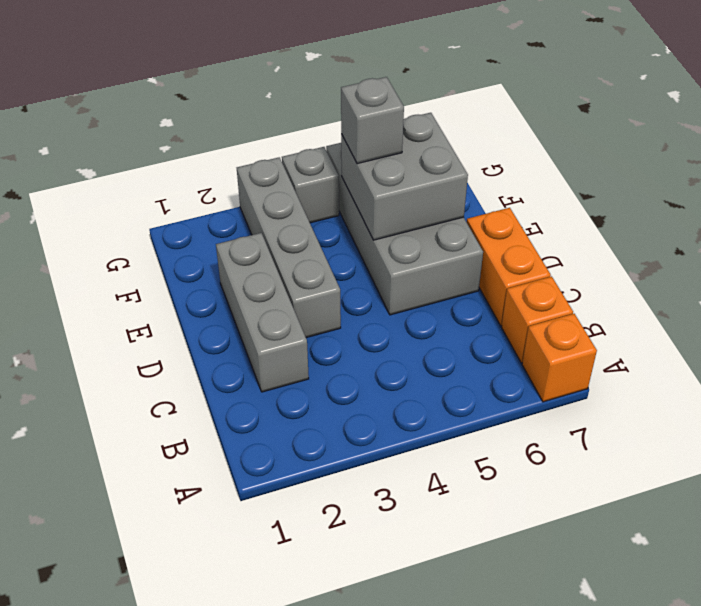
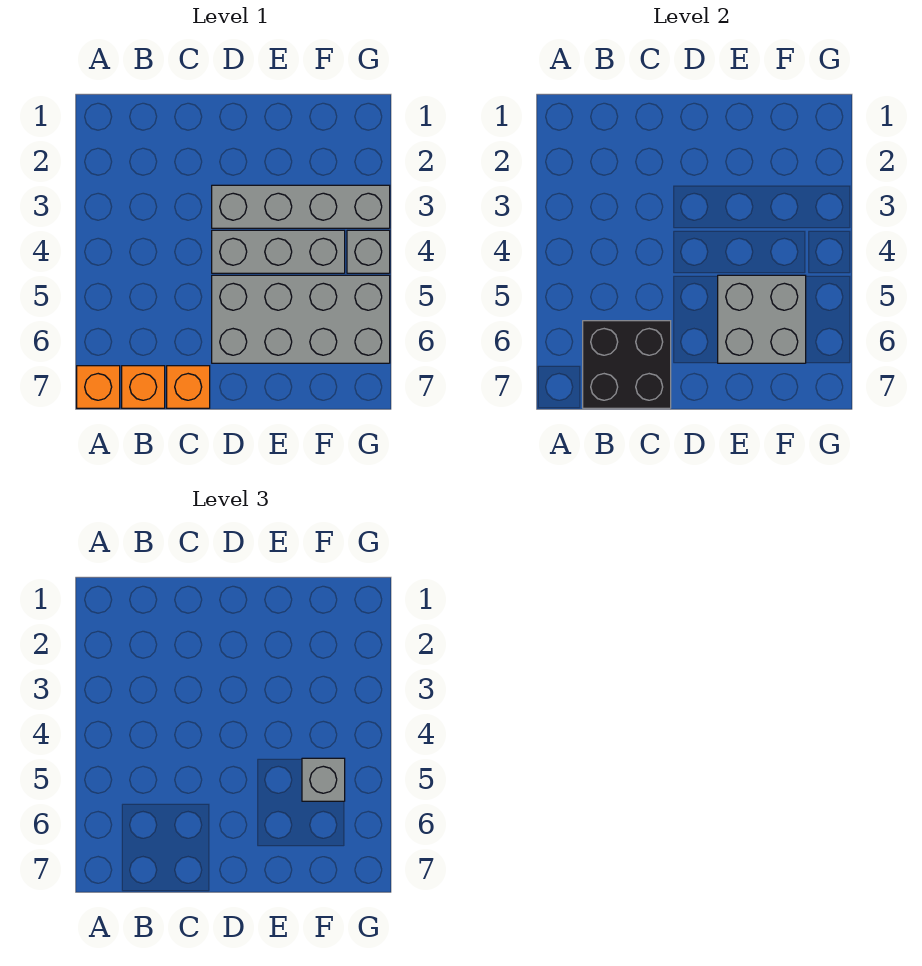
none -> black brick B6:C7 level 2
grey brick C2:E2 level 1 -> grey brick D4:F4 level 1
orange brick C7:D7 level 1 -> orange brick C7 level 1

